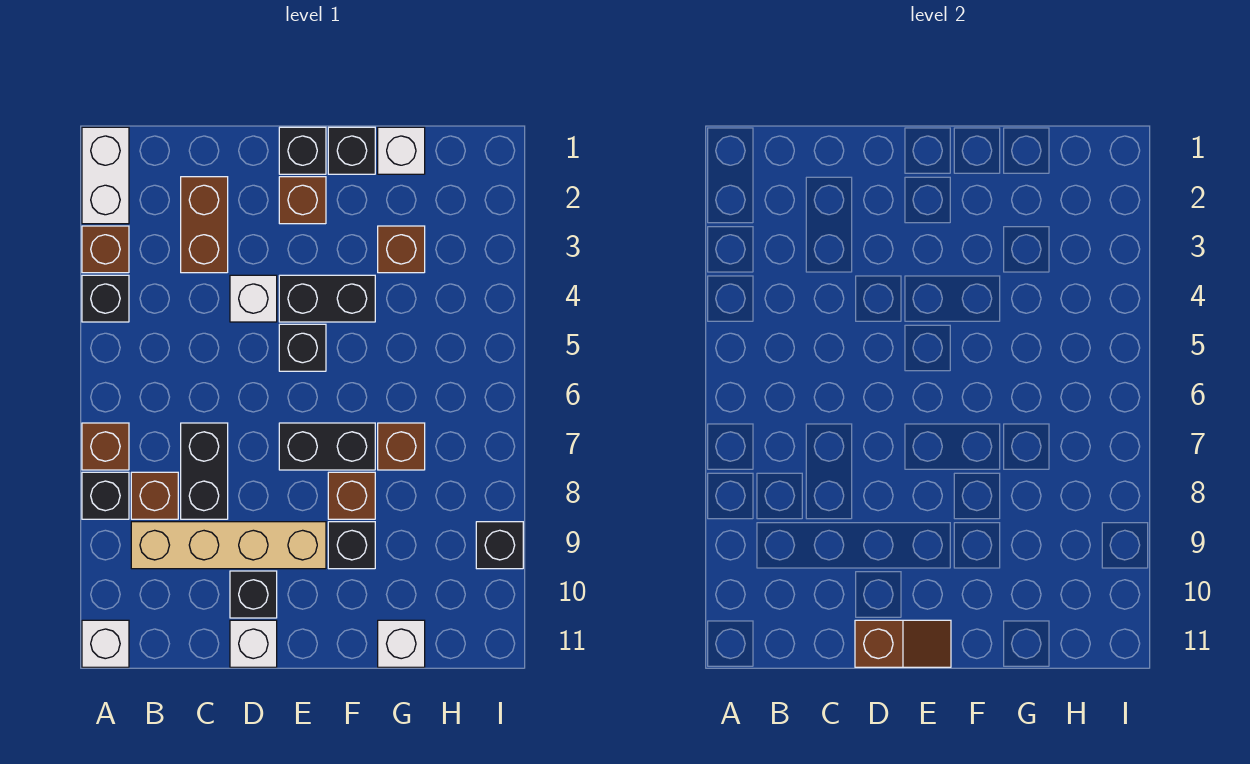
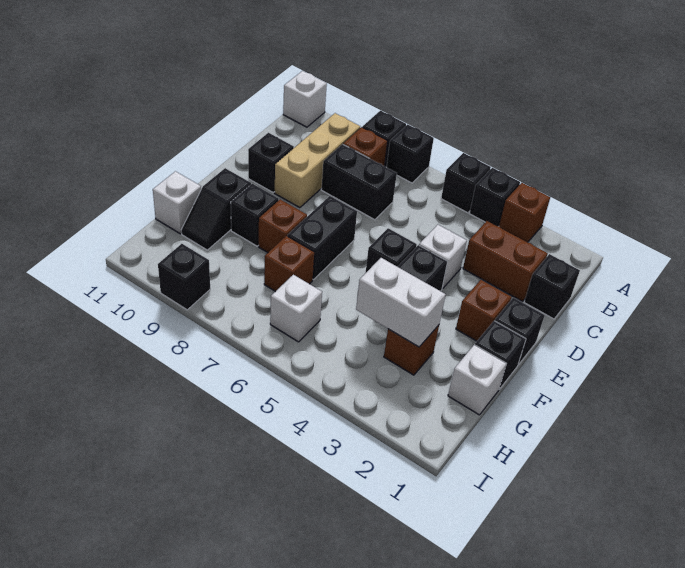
white brick A1:A2 level 1 -> white brick G3:G4 level 2
none -> black brick A5 level 1
brown brick A7 level 1 -> black brick A7 level 1
tan brick B9:E9 level 1 -> tan brick B9:D9 level 1
none -> black brick C1 level 1
white brick D11 level 1 -> white brick H6 level 1
brown slope D11:E11 level 2 top D -> none
none -> black slope F10:G10 level 1 top F

